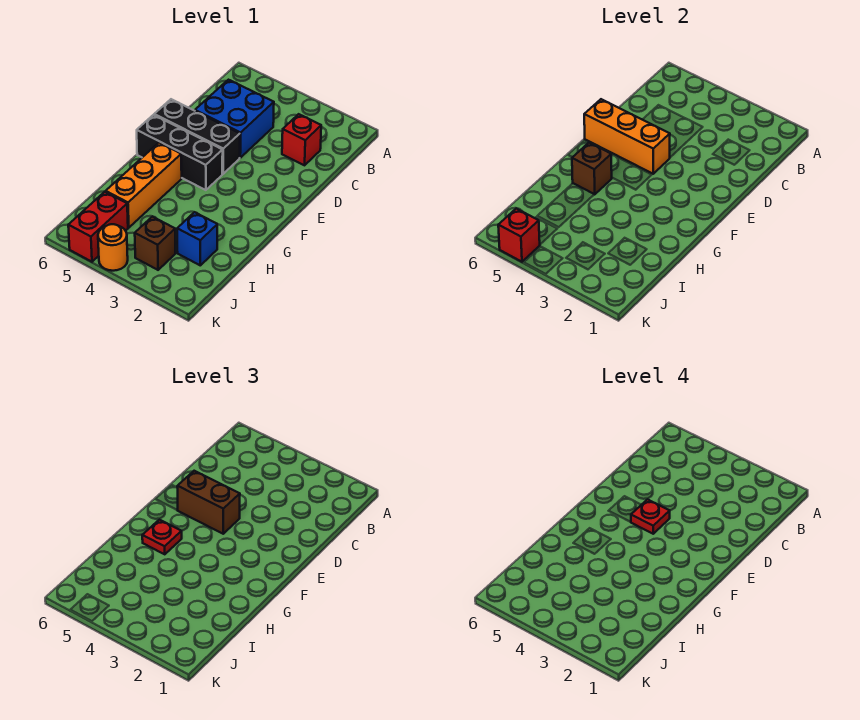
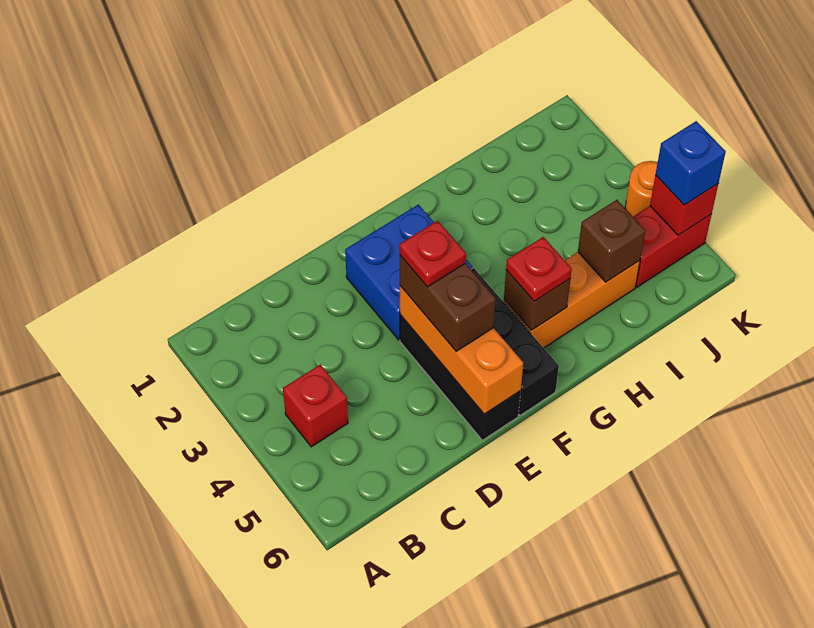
red brick C2 level 1 -> red brick B4 level 1
blue brick C4:D5 level 1 -> blue brick E2:F3 level 1
blue brick I2 level 1 -> blue brick K5 level 3
brown brick J3 level 1 -> brown brick I5 level 2

